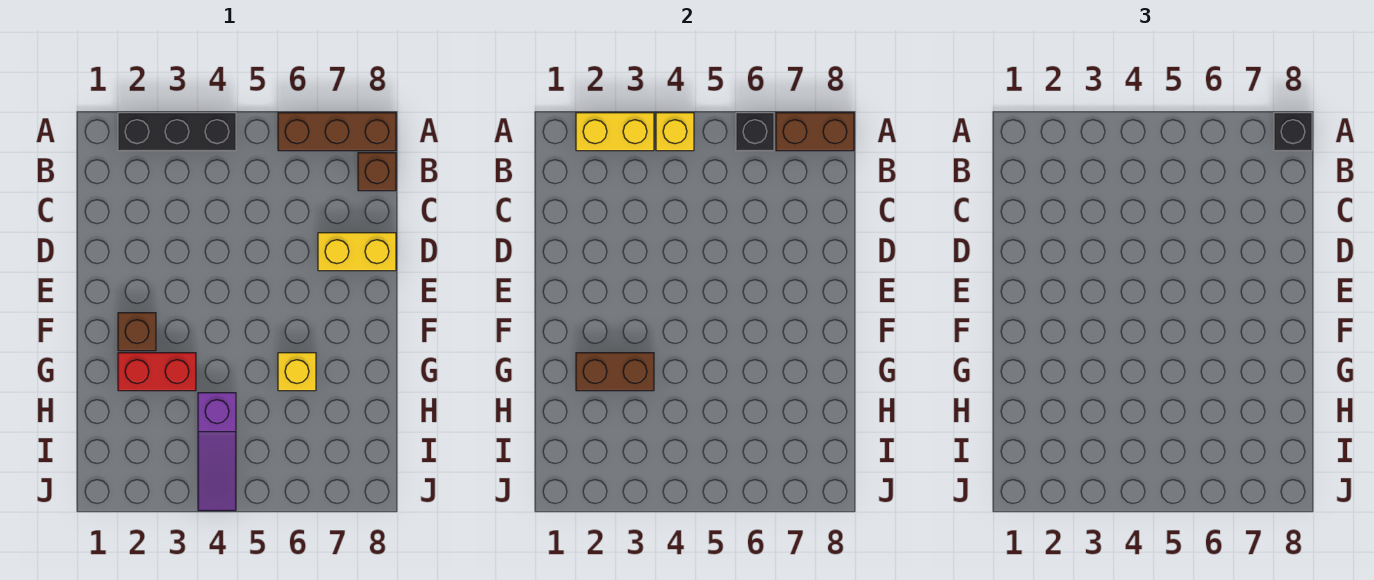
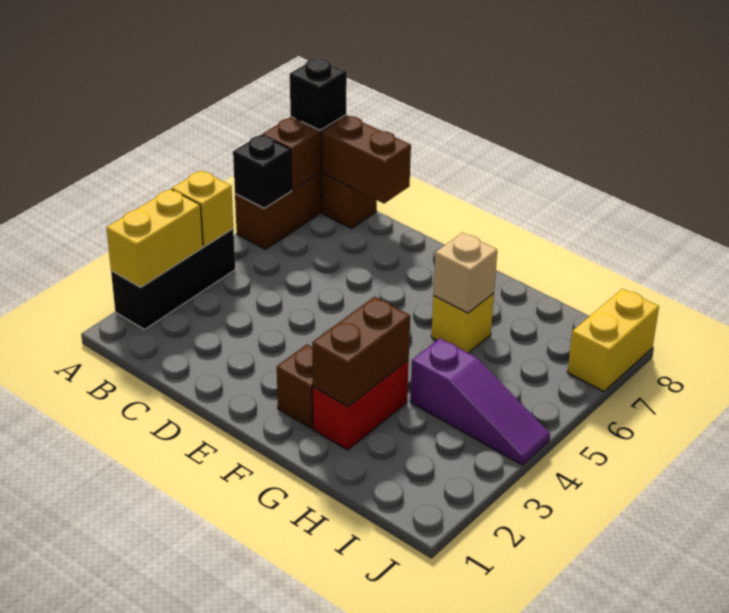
none -> brown brick B8:C8 level 2
yellow brick D7:D8 level 1 -> yellow brick J7:J8 level 1
none -> tan brick G6 level 2

